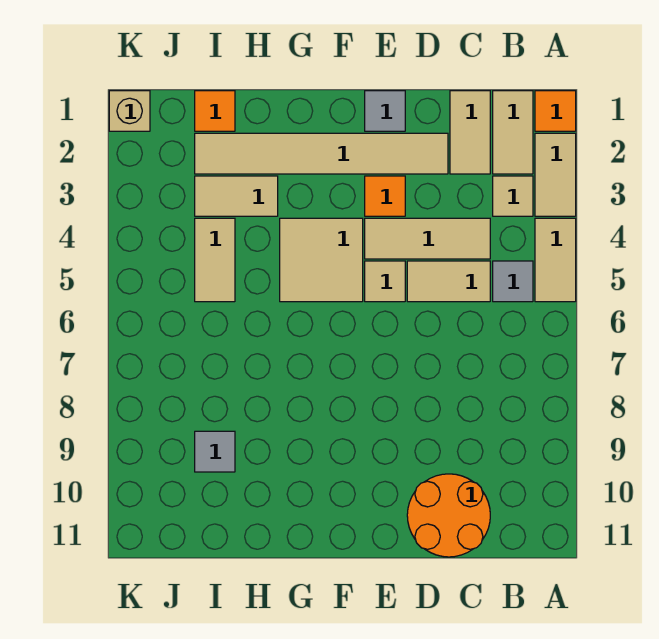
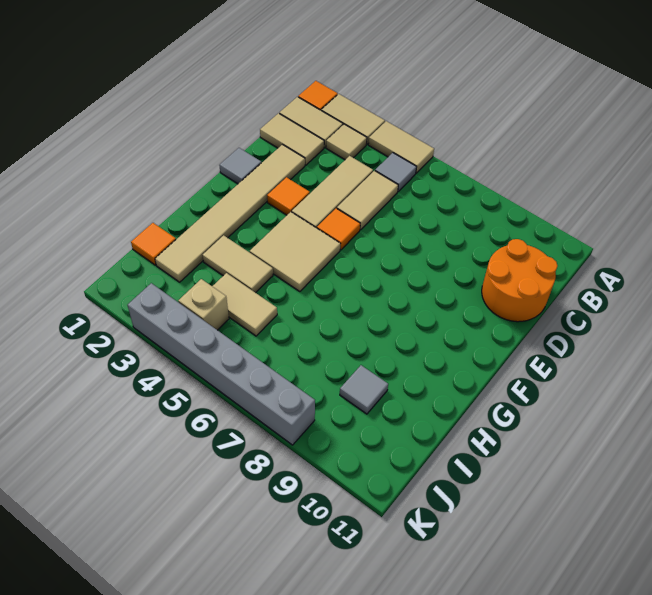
tan tile E5 level 1 -> orange tile E5 level 1
tan tile H3:I3 level 1 -> tan tile H3:H4 level 1
tan brick K1 level 1 -> tan brick J4 level 1
none -> grey brick K3:K8 level 1

